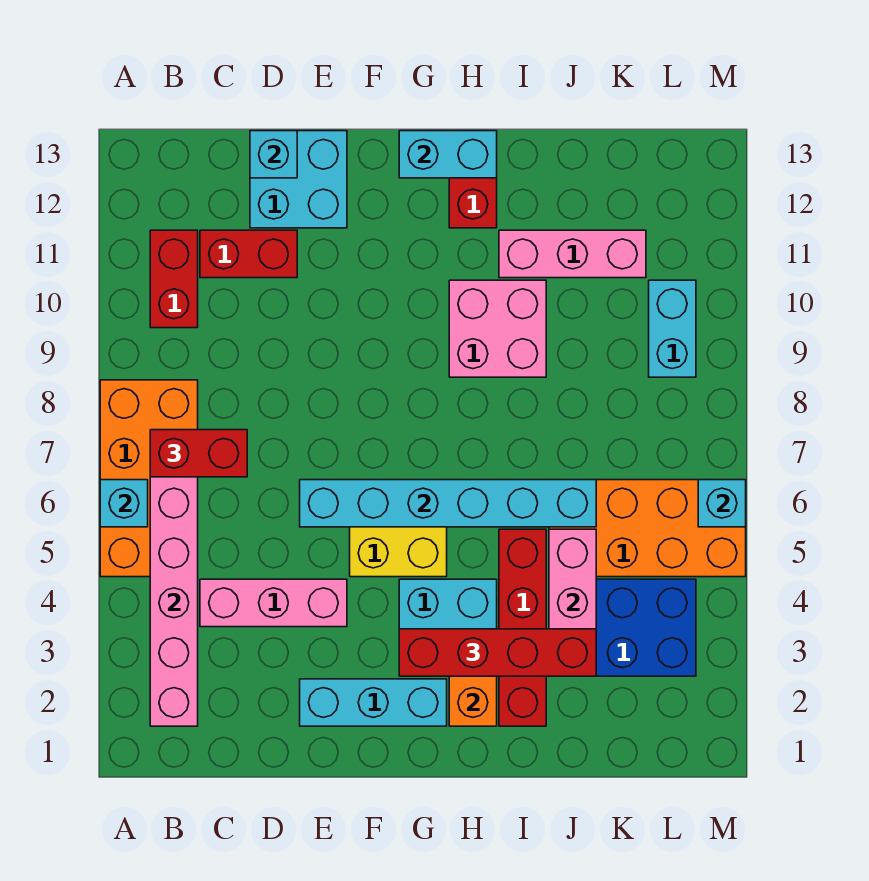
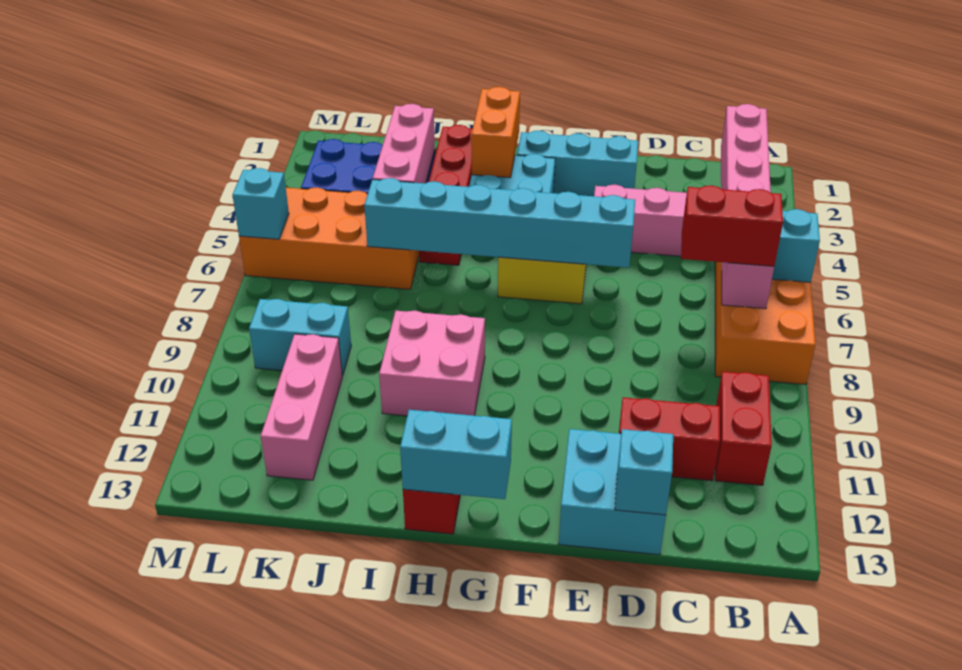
red brick G3:J3 level 3 -> none
pink brick I11:K11 level 1 -> pink brick K10:K12 level 1
cyan brick L9:L10 level 1 -> cyan brick K9:L9 level 1

